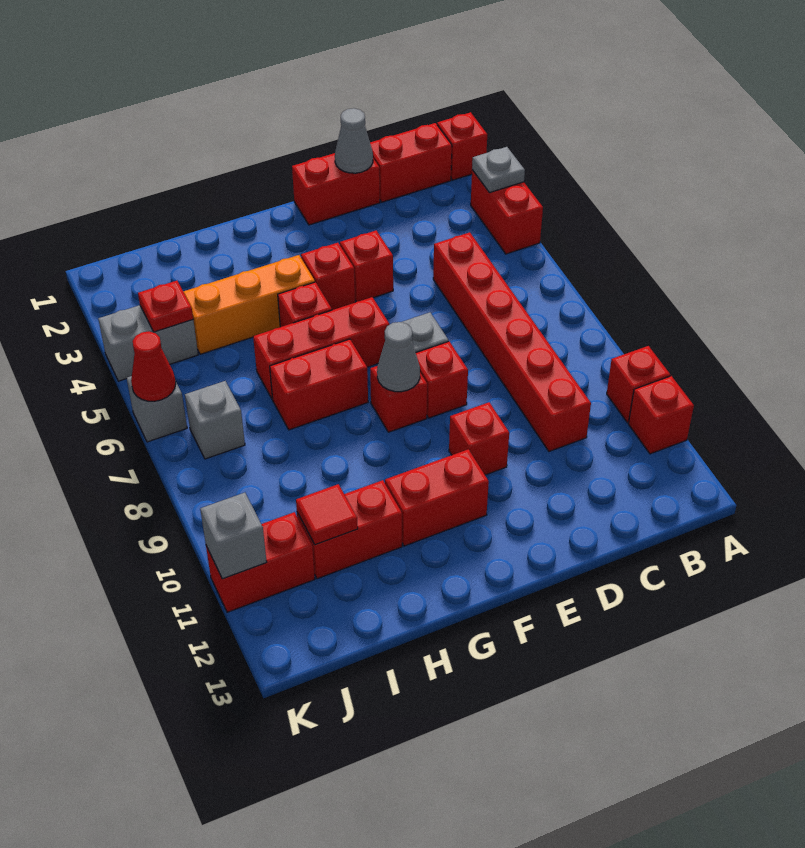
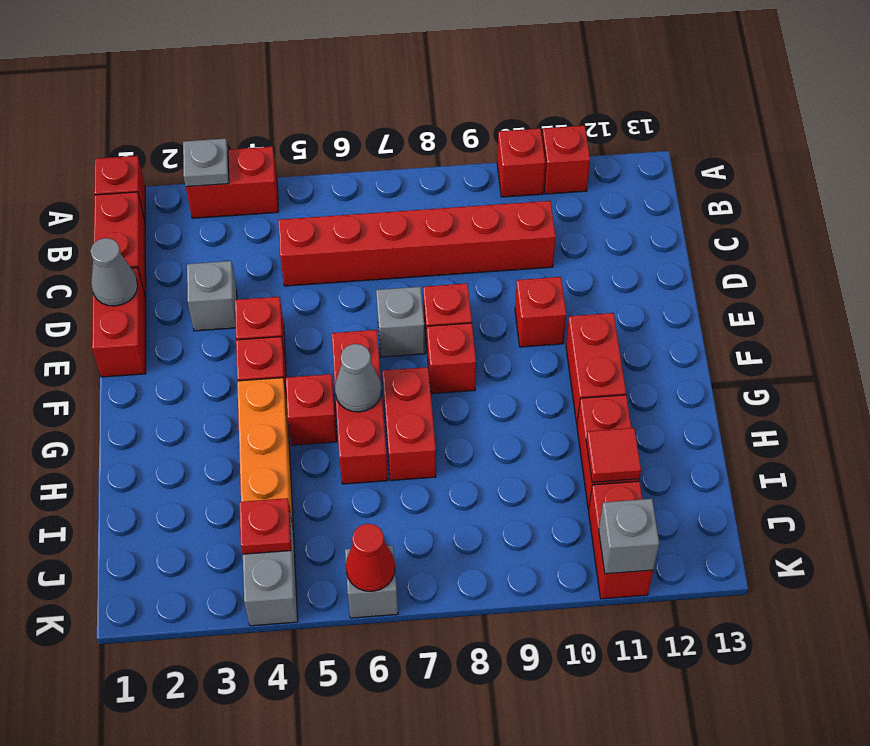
grey cone F8 level 2 -> grey cone G6 level 2
grey brick J7 level 1 -> grey brick D3 level 1

